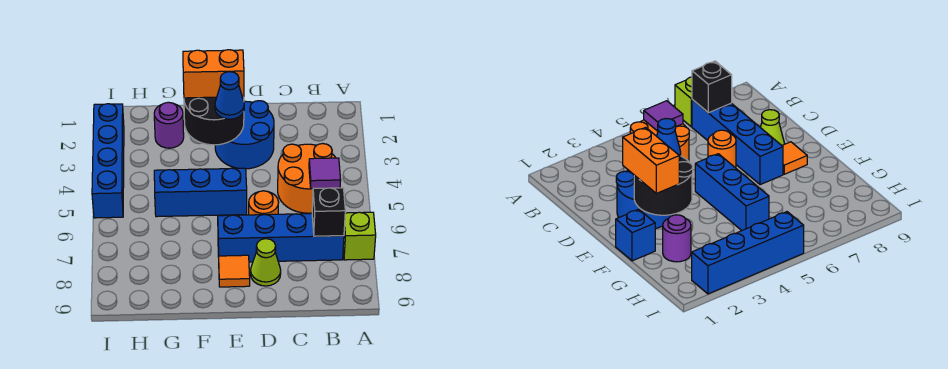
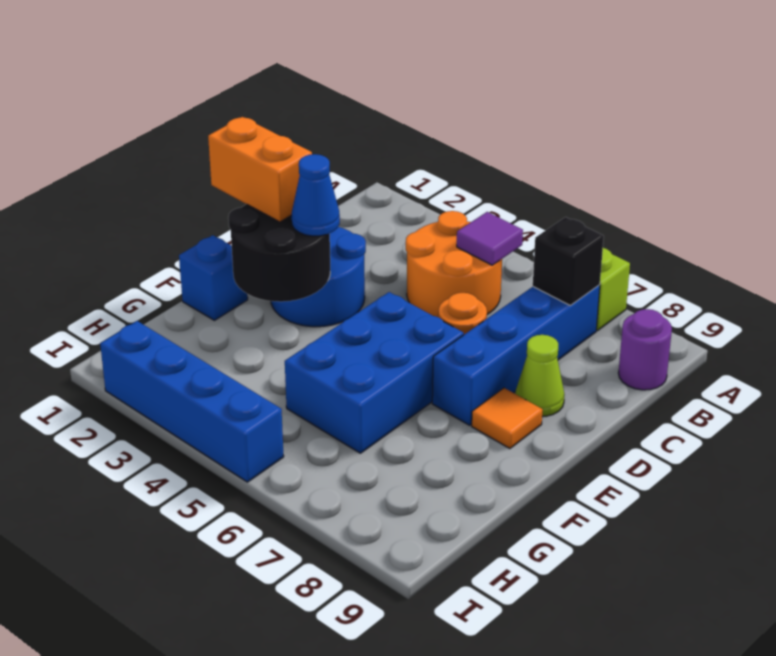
orange brick E2:F2 level 3 -> orange brick E1:E2 level 3
blue brick E5:G5 level 1 -> blue brick E5:G6 level 1
purple round brick G2 level 1 -> purple round brick B9 level 1

